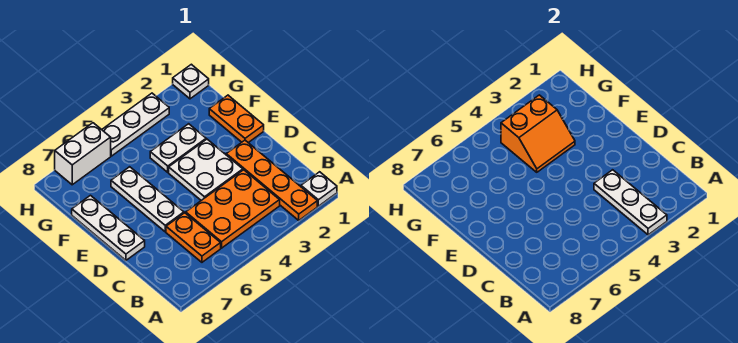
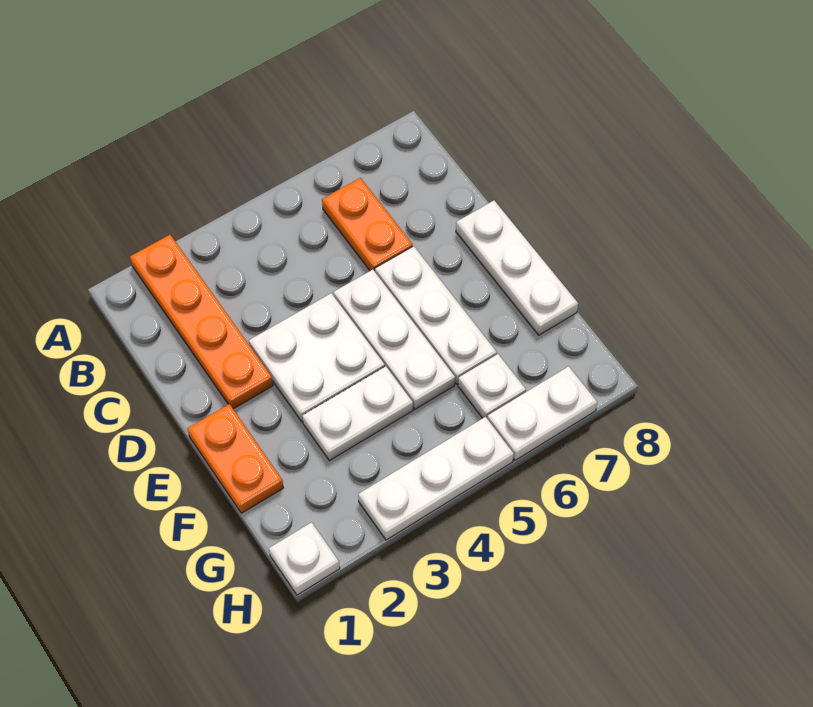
white plate A1 level 1 -> white plate G6 level 1
white plate A3:C3 level 2 -> white plate D5:F5 level 1
orange plate B3:C5 level 1 -> none
orange slope F3:G4 level 2 top G -> none
white brick H6:H7 level 1 -> white plate H6:H7 level 1

